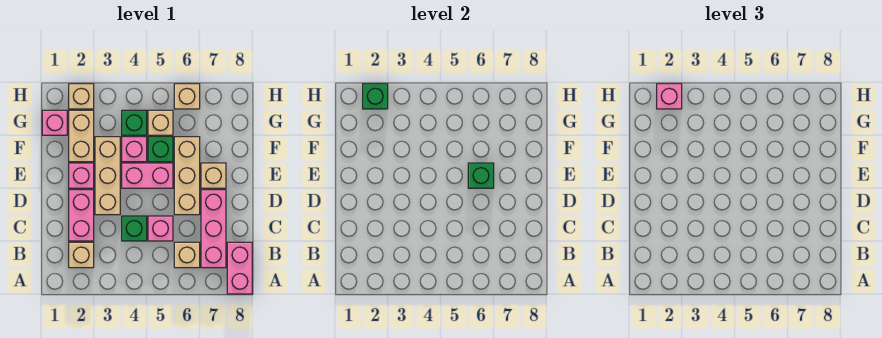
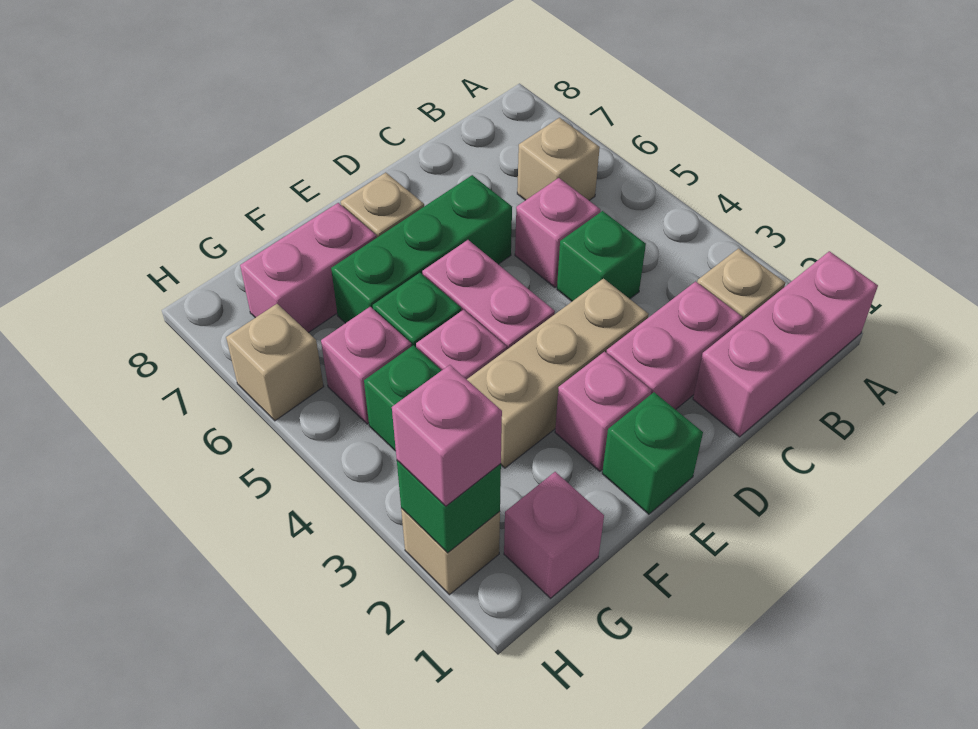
pink brick A8:B8 level 1 -> pink brick F7:G7 level 1
pink brick B7:D7 level 1 -> pink brick A1:C1 level 1
tan brick D6:F6 level 1 -> green brick D6:F6 level 1
green brick E6 level 2 -> green brick E1 level 1
tan brick F2:G2 level 1 -> none
tan brick G5 level 1 -> pink brick G5 level 1

